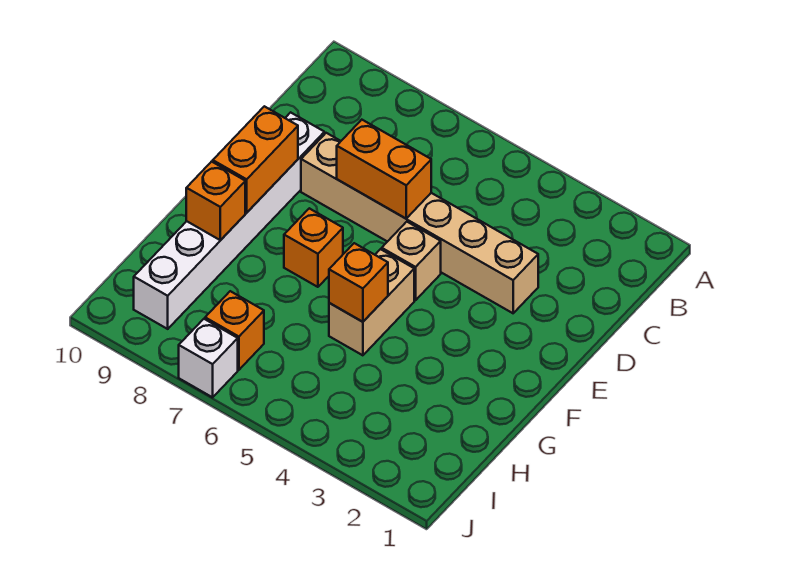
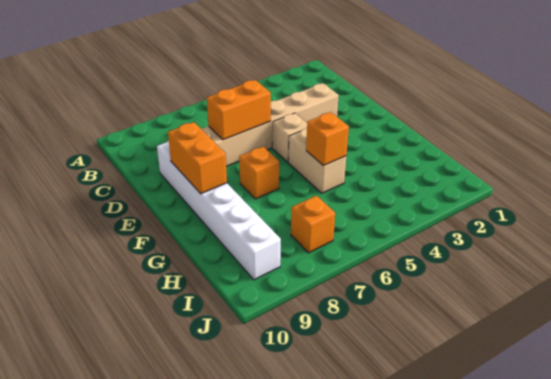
orange brick G9 level 2 -> none
white brick J7 level 1 -> none

